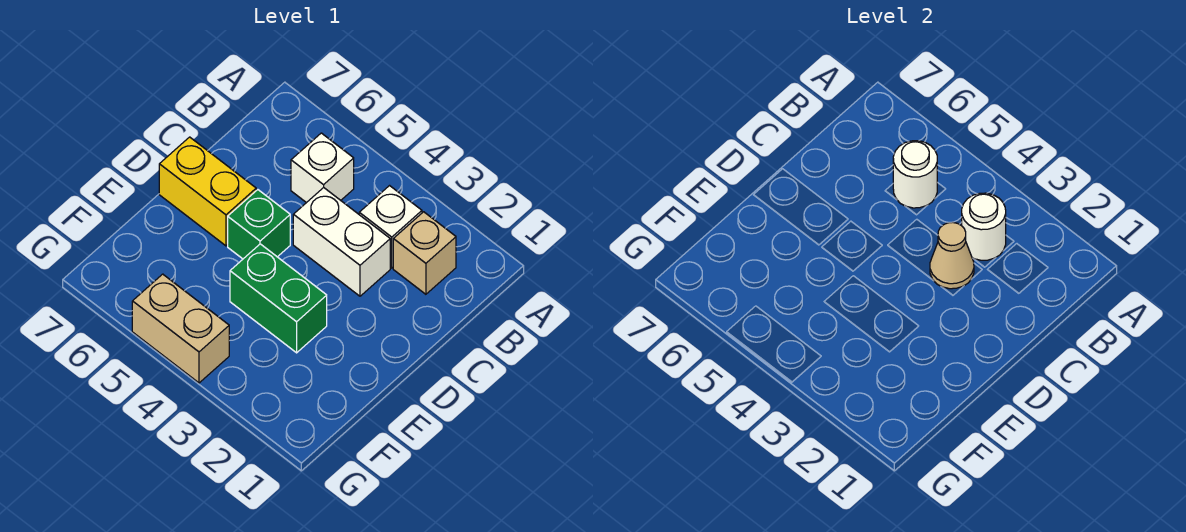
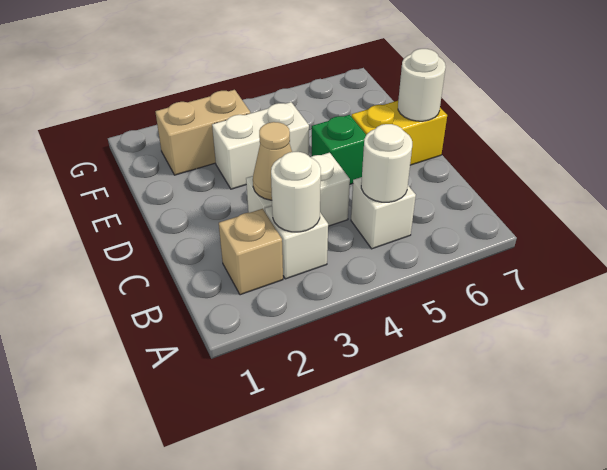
none -> white round brick D7 level 2
green brick E3:E4 level 1 -> white brick E3:E4 level 1
tan brick G4:G5 level 1 -> tan brick F2:F3 level 1

